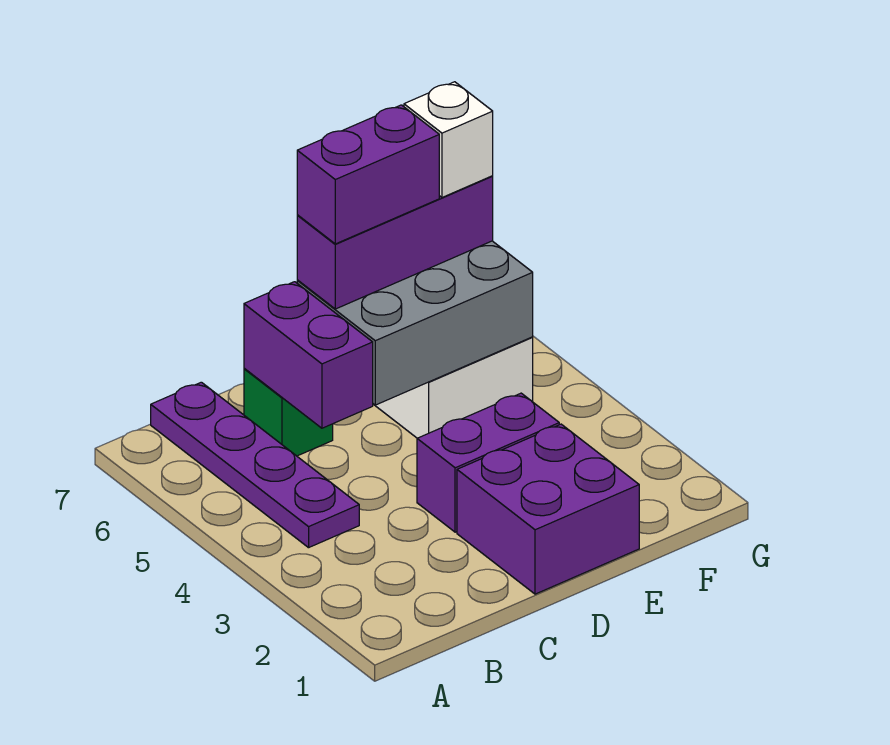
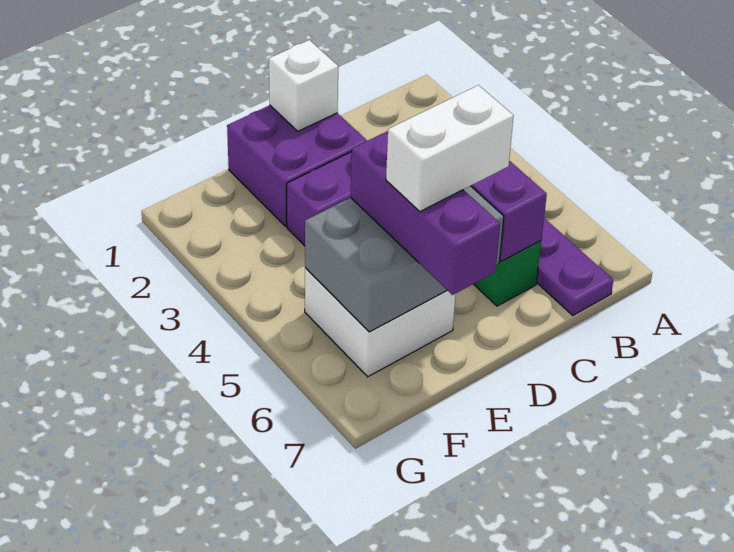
purple brick D6:F6 level 3 -> purple brick E5:E7 level 3
purple brick D6:E6 level 4 -> white brick D6:E6 level 4
white brick F6 level 4 -> white brick D1 level 2

